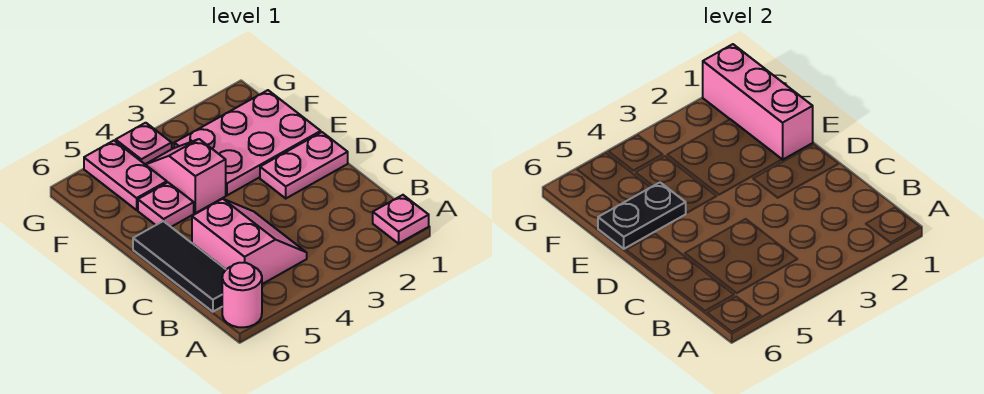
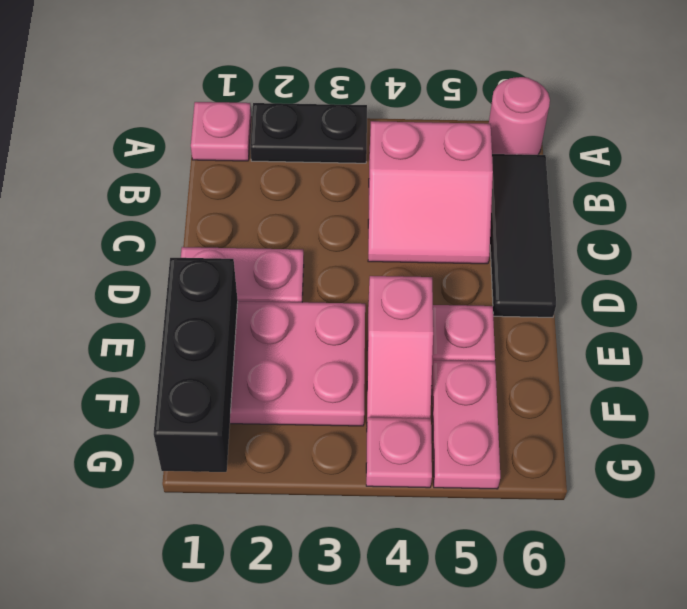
pink slope B4:C5 level 1 top 5 -> pink slope B4:C5 level 1 top B
pink brick E1:G1 level 2 -> black brick E1:G1 level 2
black plate E5:E6 level 2 -> black plate A2:A3 level 1

